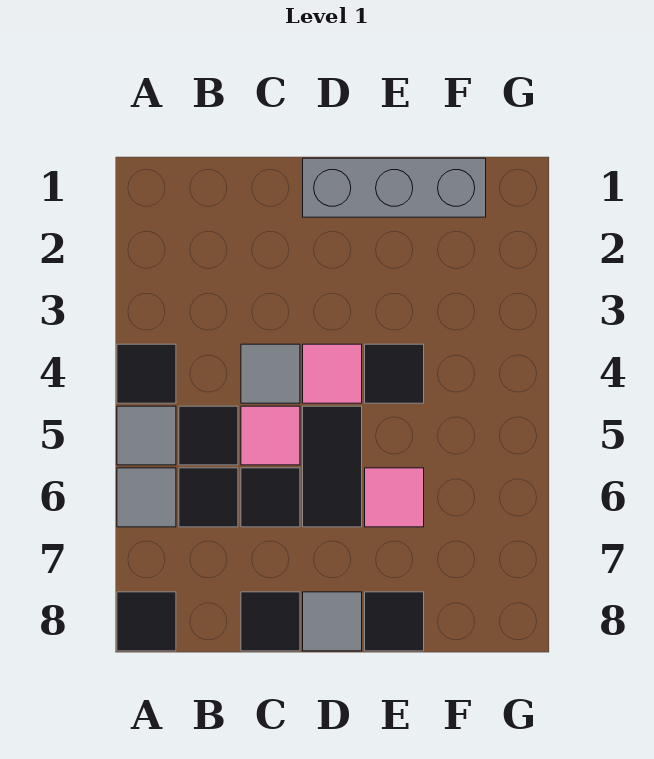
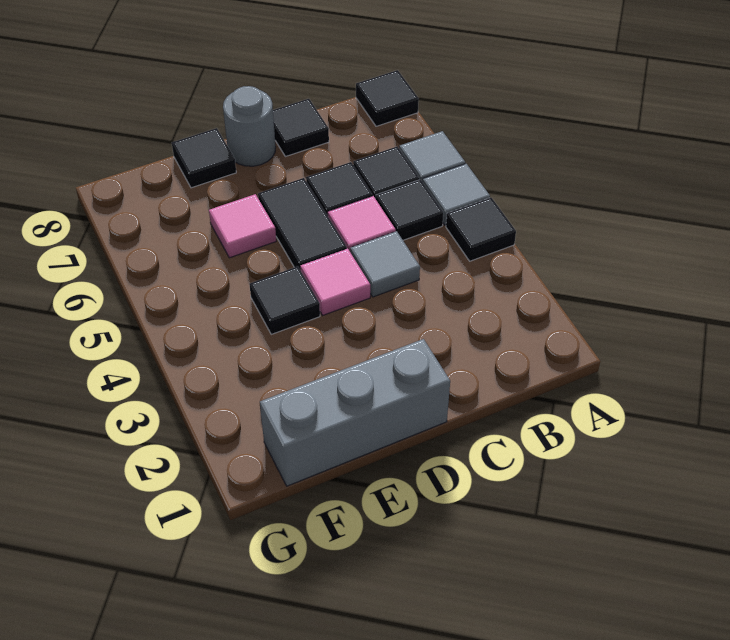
grey tile D8 level 1 -> grey round brick D8 level 1

